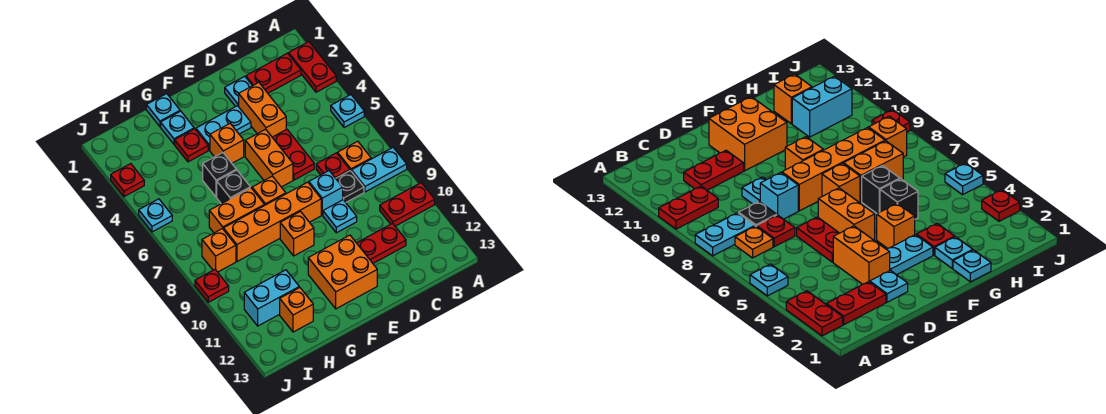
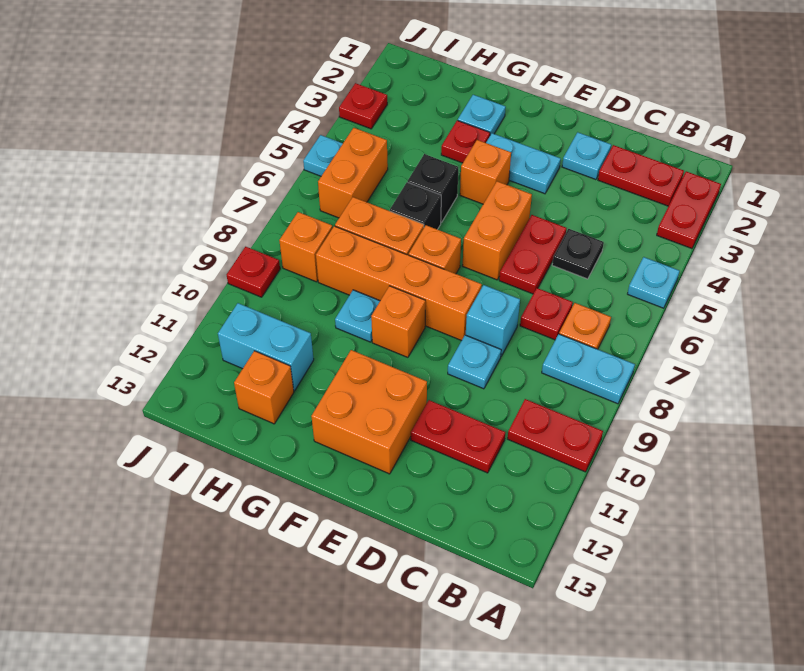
black plate C8 level 1 -> black plate C5 level 1
orange brick D3:D4 level 1 -> orange brick I5:I6 level 1
cyan plate G1 level 1 -> cyan plate G9 level 1

